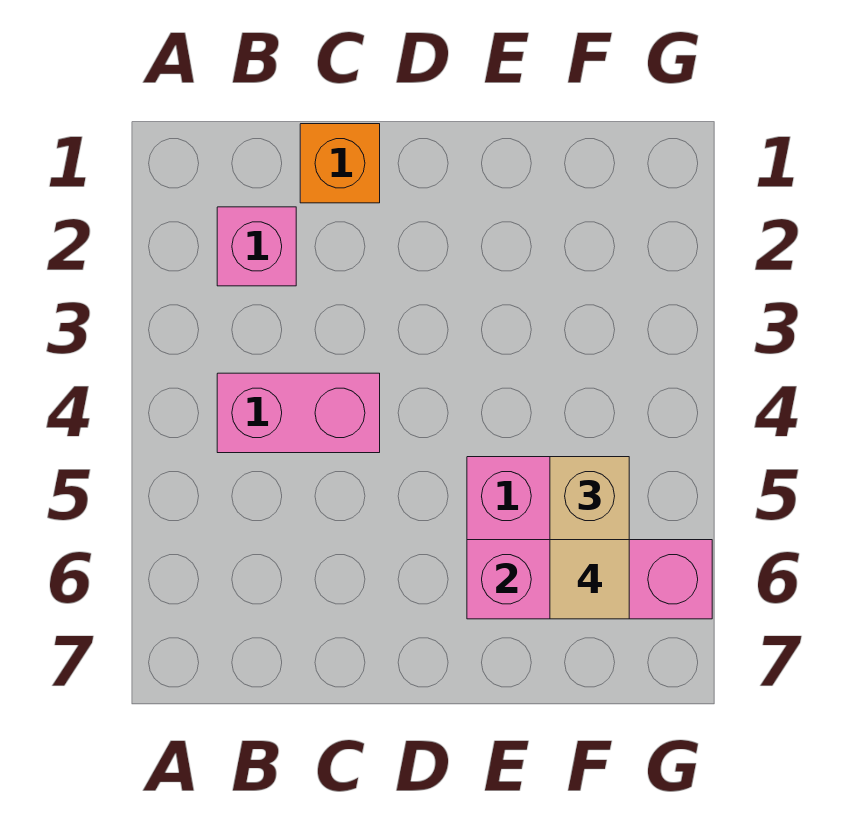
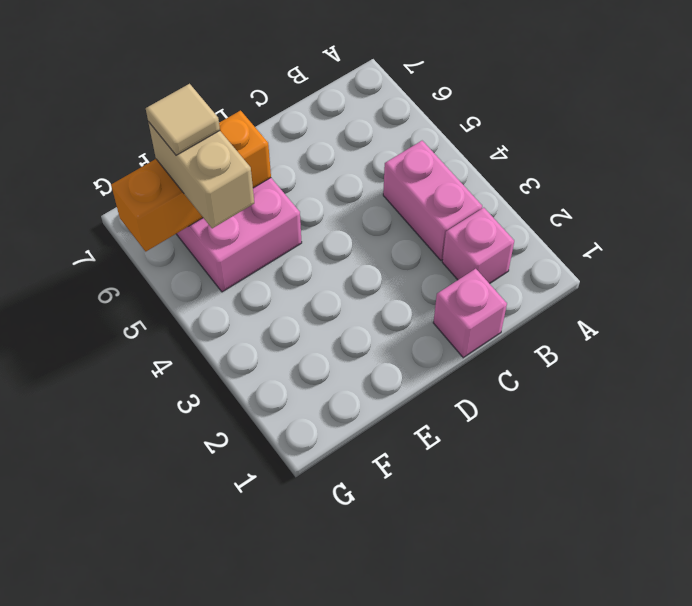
pink brick B4:C4 level 1 -> pink brick B3:B4 level 1
orange brick C1 level 1 -> pink brick C1 level 1
pink brick E6:G6 level 2 -> orange brick E6:G6 level 2

